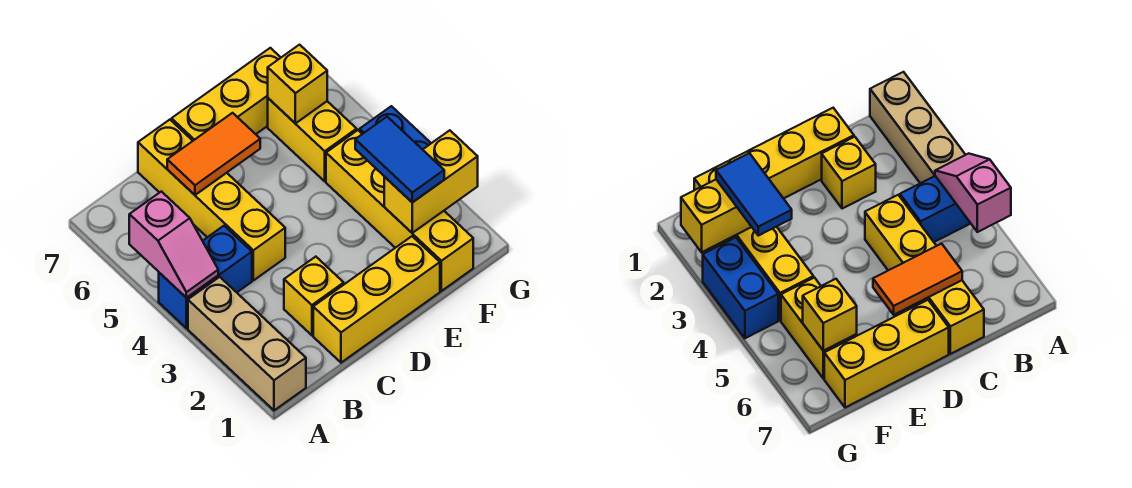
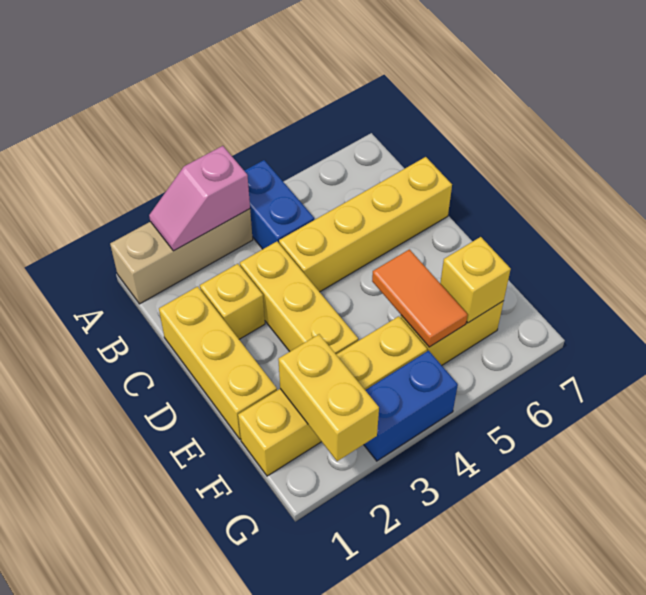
pink slope A4:A5 level 2 top 5 -> pink slope A2:A3 level 2 top 3
orange tile C6:D6 level 2 -> orange tile E5:F5 level 2
yellow brick D7:F7 level 1 -> yellow brick C3:E3 level 1
blue tile F2:F3 level 3 -> none

